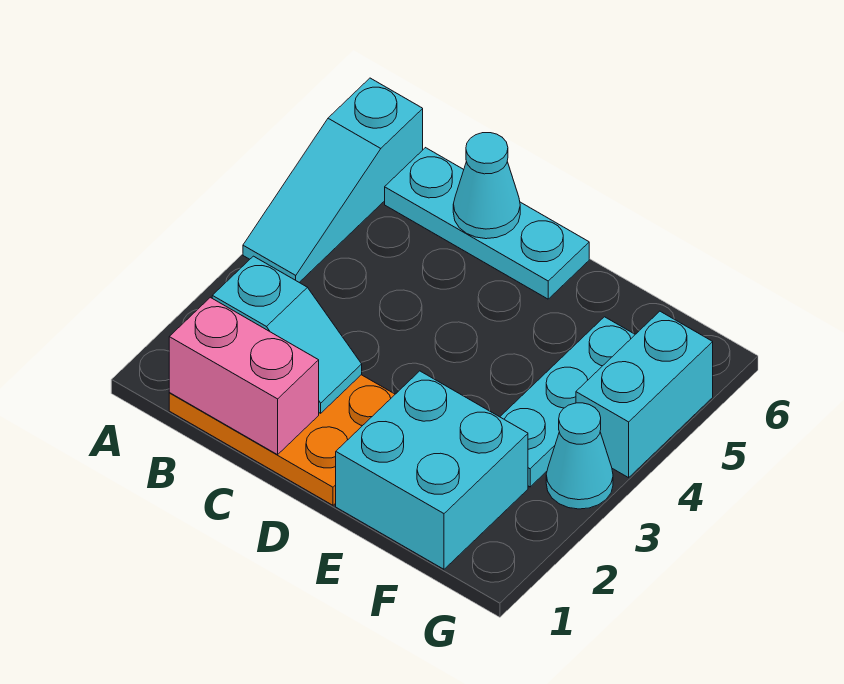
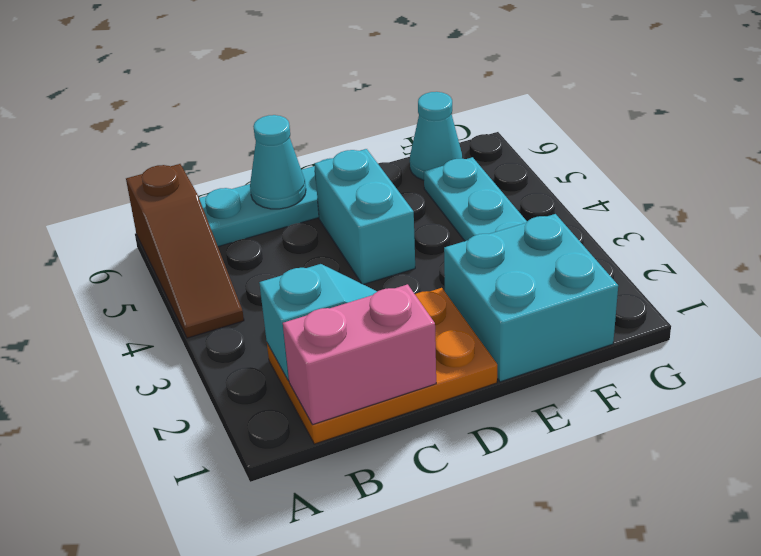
cyan slope A4:A6 level 1 top 6 -> brown slope A4:A6 level 1 top 6
cyan cone G3 level 1 -> cyan cone F6 level 1
cyan brick G4:G5 level 1 -> cyan brick D4:D5 level 1

